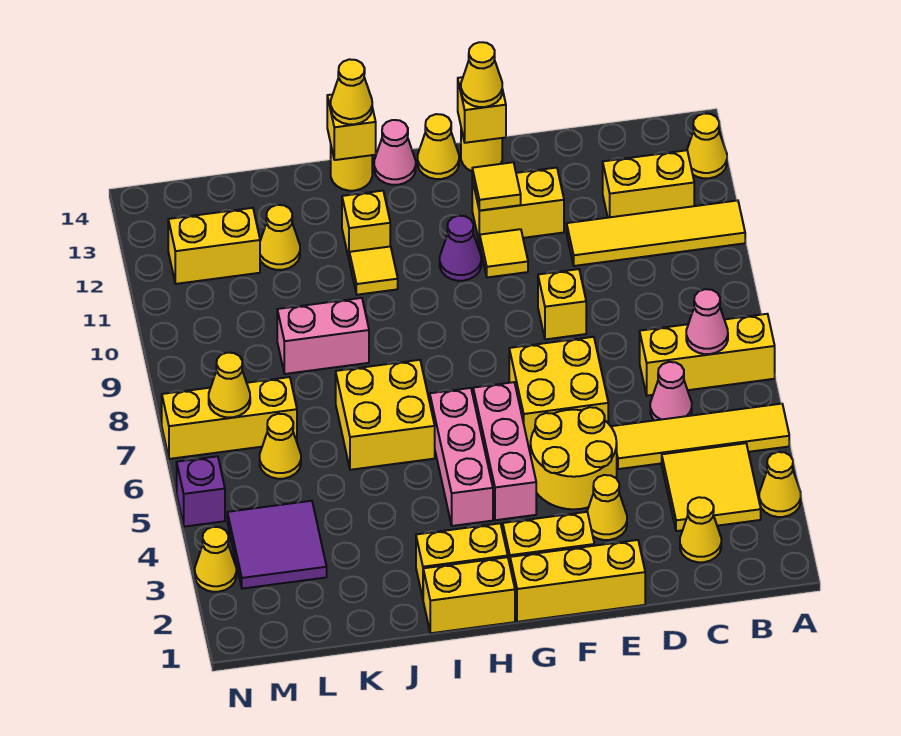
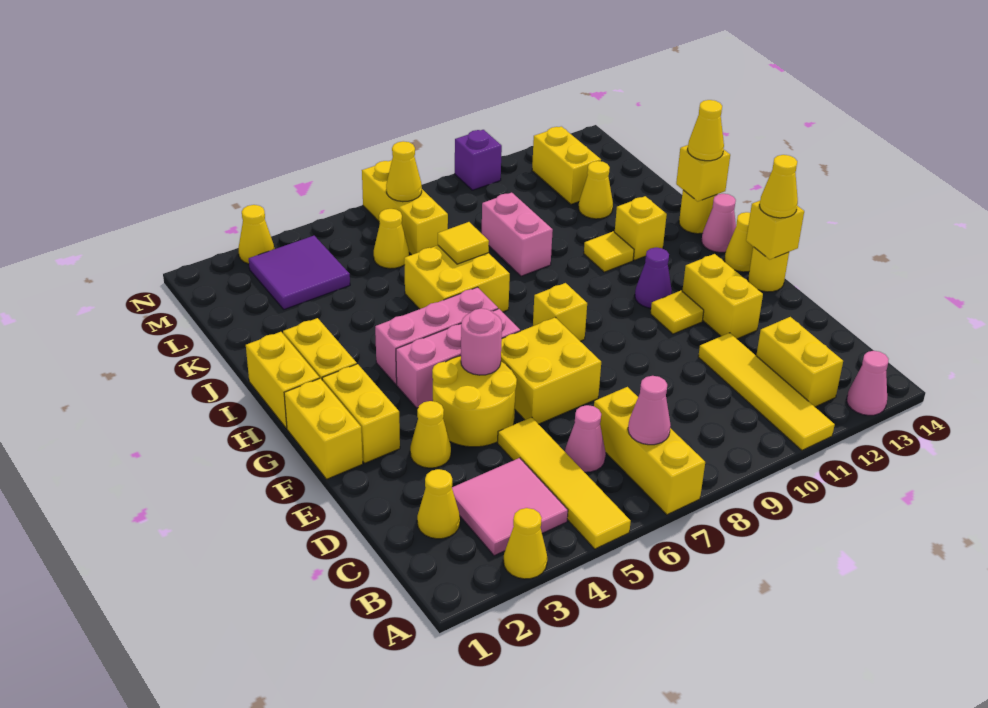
yellow cone A13 level 1 -> pink cone A13 level 1
yellow tile B3:C4 level 1 -> pink tile B3:C4 level 1
yellow brick E1:G1 level 1 -> yellow brick F1:G1 level 1
yellow brick E9 level 1 -> yellow brick G8 level 1
none -> pink round brick F5 level 2
yellow tile F12 level 2 -> yellow tile J7 level 2
purple brick N5 level 1 -> purple brick N10 level 1

